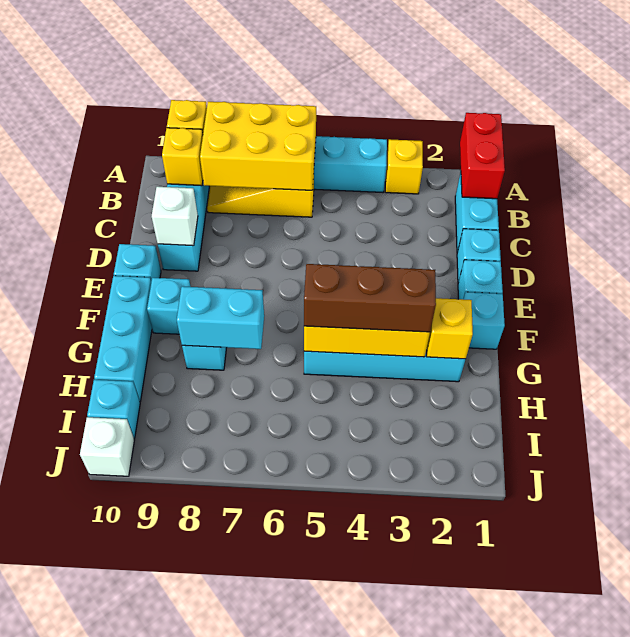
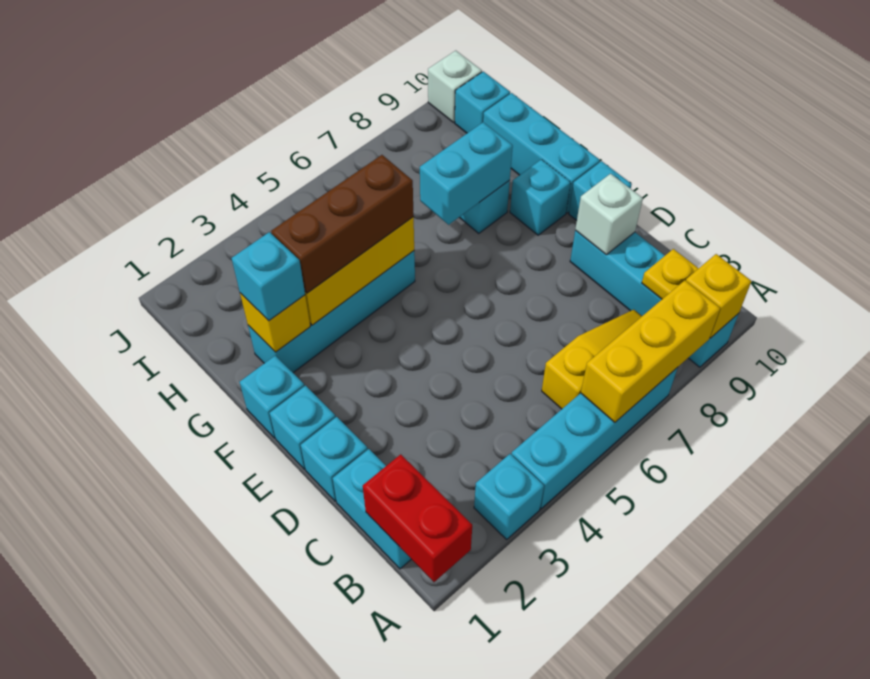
yellow brick A3 level 1 -> cyan brick A3 level 1
yellow brick A6:B8 level 2 -> yellow brick A6:A8 level 2
yellow brick B9 level 2 -> yellow plate B9 level 2
none -> cyan brick G2 level 3

